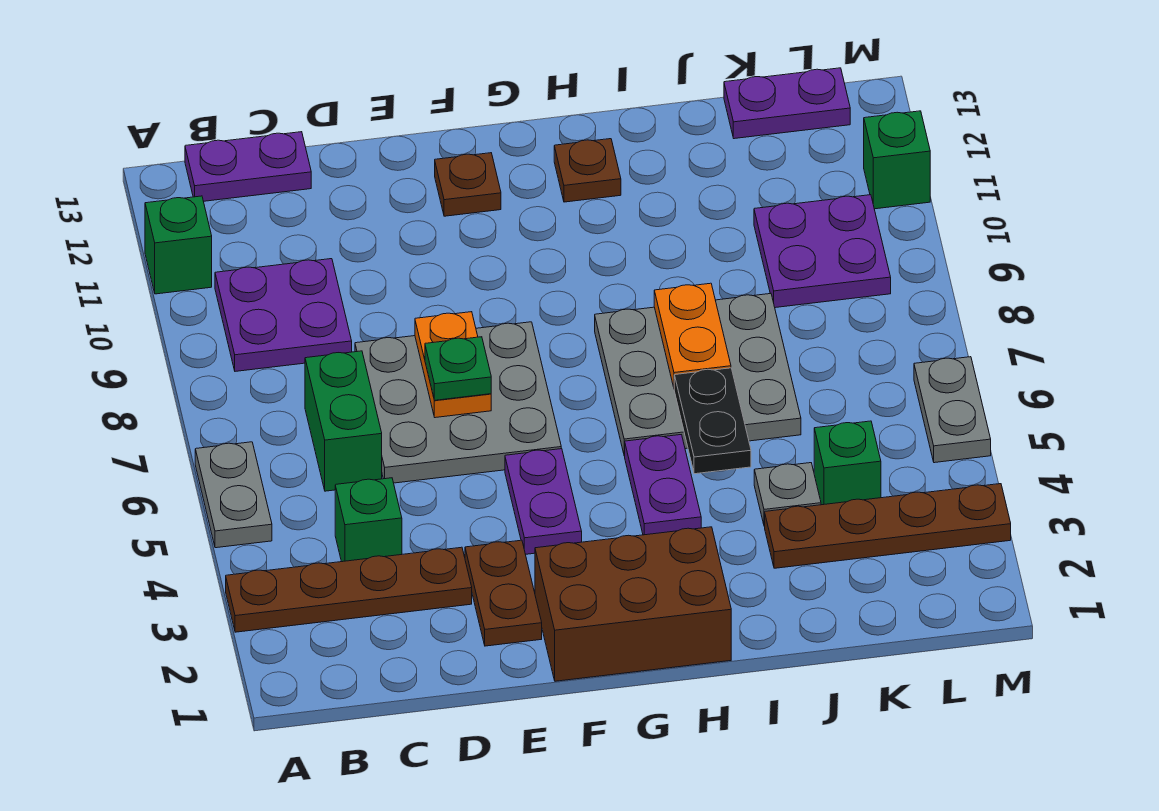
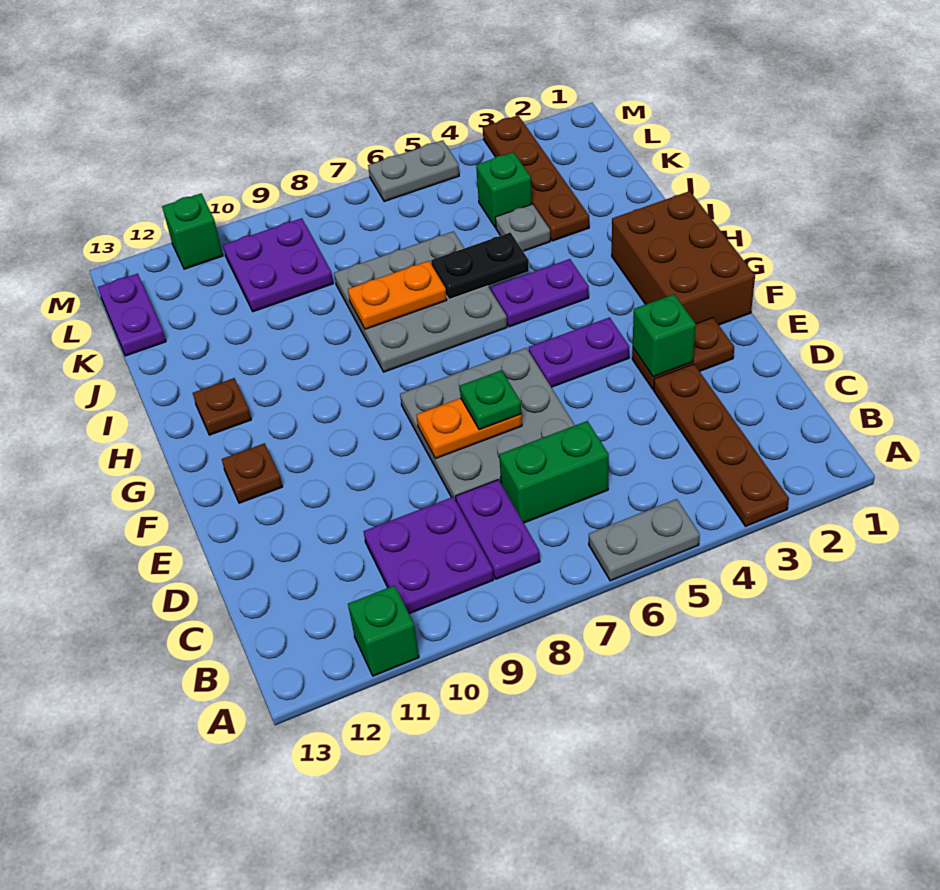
purple plate B13:C13 level 1 -> purple plate B8:C8 level 1
green brick C4 level 1 -> green brick E3 level 2

